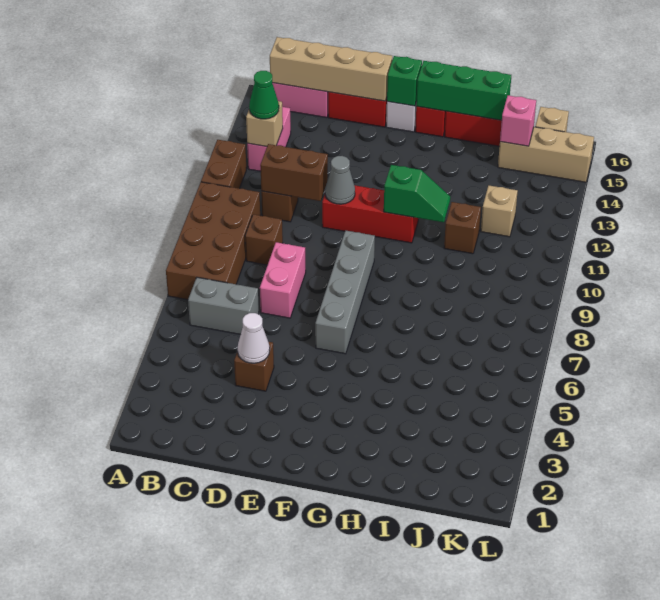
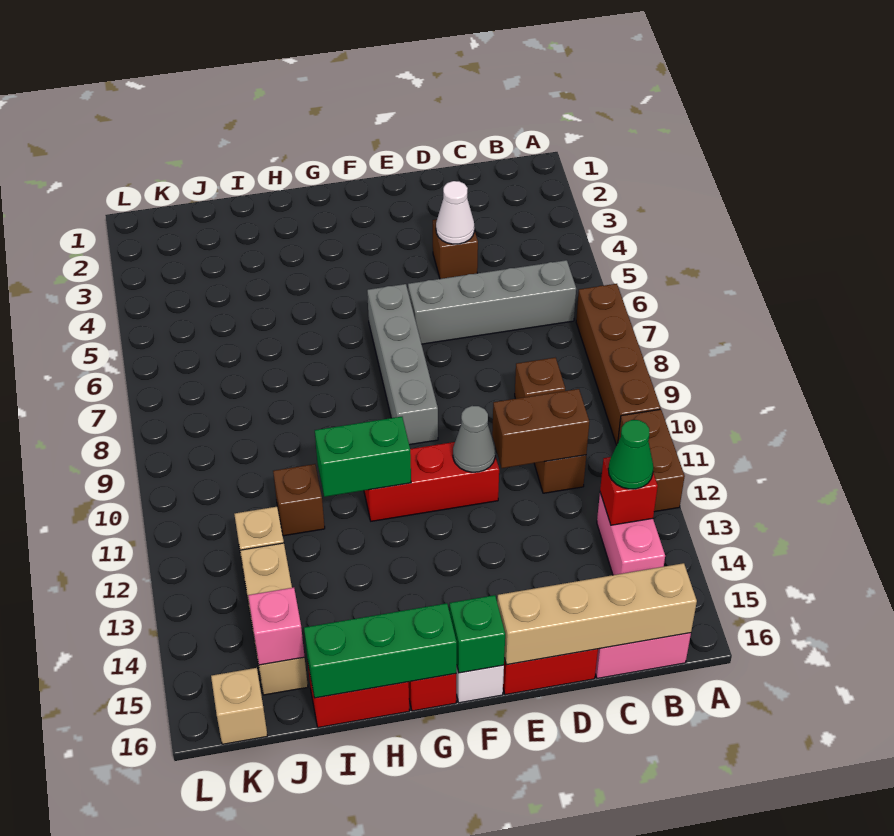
brown brick A7:B10 level 1 -> brown brick A7:A10 level 1
grey brick B6:C6 level 1 -> grey brick B6:E6 level 1
tan brick B13 level 2 -> red brick B13 level 2
pink brick D7:D8 level 1 -> none
green slope G11:H11 level 2 top G -> green brick G11:H11 level 2
tan brick J15:L15 level 1 -> tan brick J13:J15 level 1

